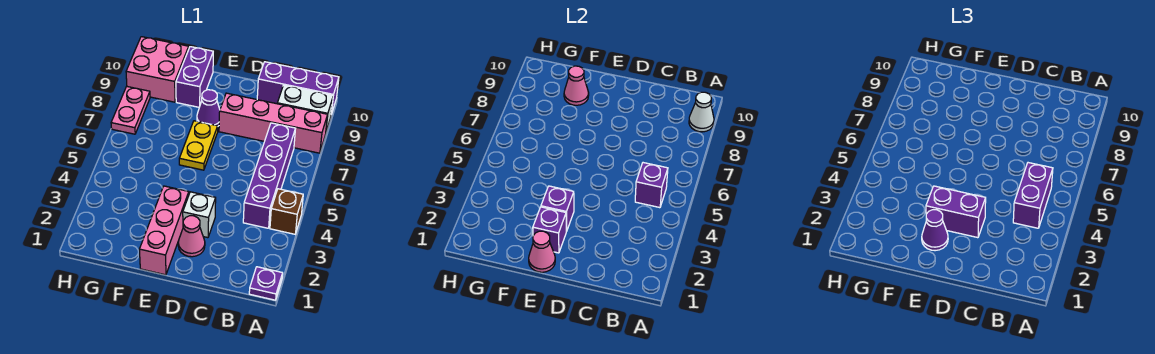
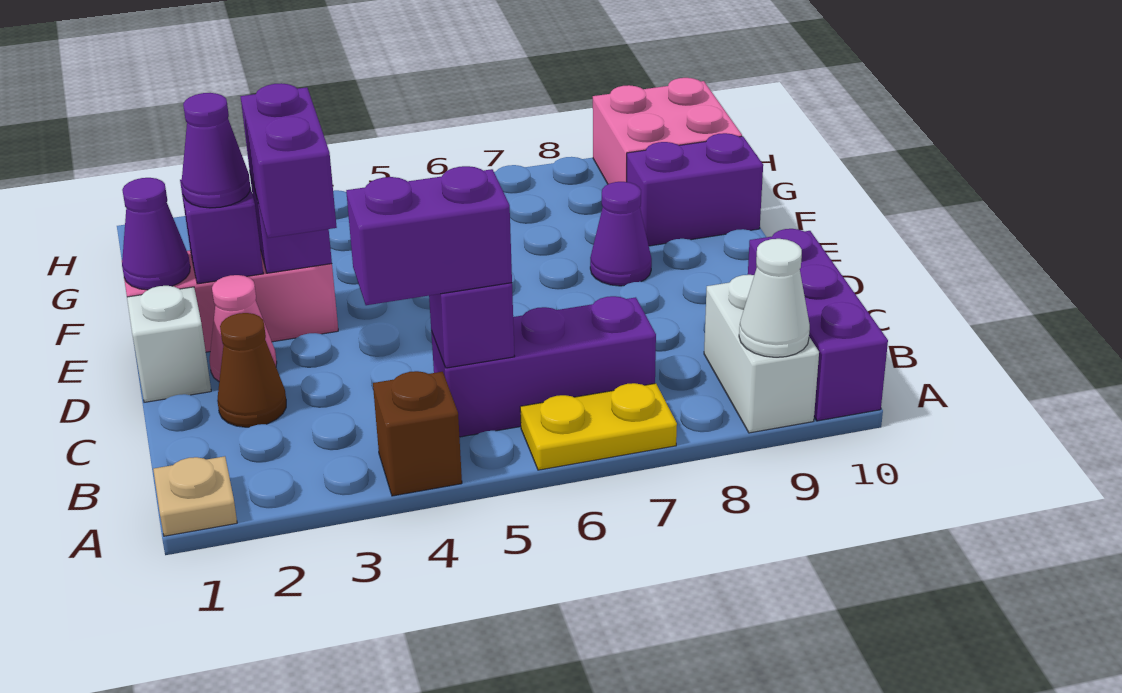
purple plate A1 level 1 -> tan plate A1 level 1
pink brick A8:D8 level 1 -> none
purple brick B4:B7 level 1 -> purple brick B5:B7 level 1
none -> brown cone C2 level 1
white brick D3 level 1 -> white brick D1 level 1
pink cone E1 level 2 -> purple cone E1 level 2
yellow plate E6:E7 level 1 -> yellow plate A6:A7 level 1
pink cone F9 level 2 -> none
pink plate H7:H8 level 1 -> none

